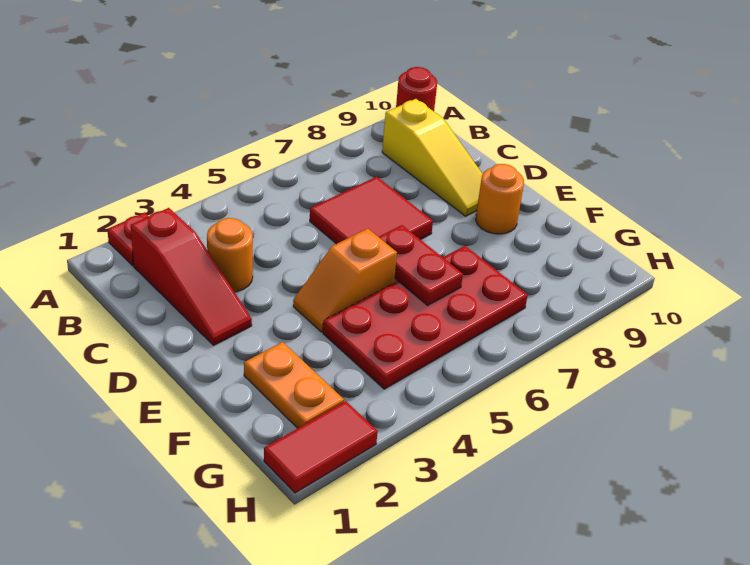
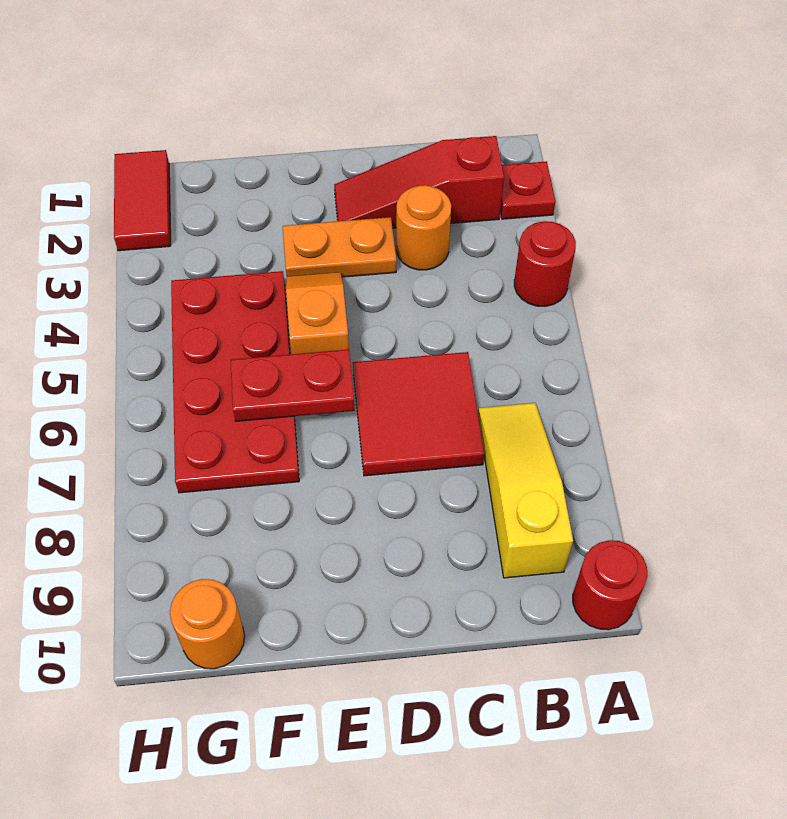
none -> red round brick A4 level 1
yellow slope B9:D9 level 1 top B -> yellow slope B7:B9 level 1 top 9
orange round brick E9 level 1 -> orange round brick G10 level 1
orange plate F2:G2 level 1 -> orange plate D3:E3 level 1

